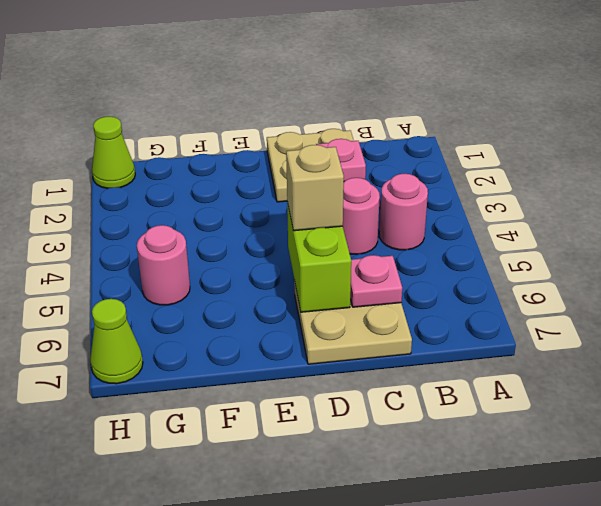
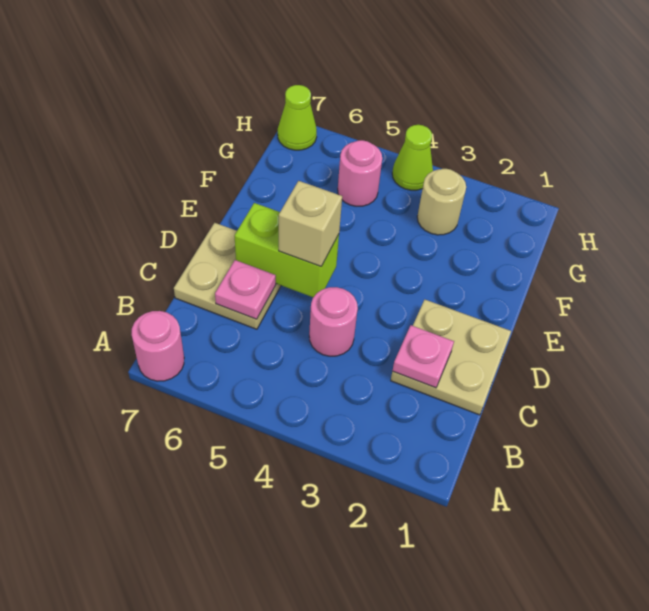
pink round brick B4 level 1 -> pink round brick A7 level 1
none -> tan round brick G3 level 1
lime cone H1 level 1 -> lime cone H4 level 1

